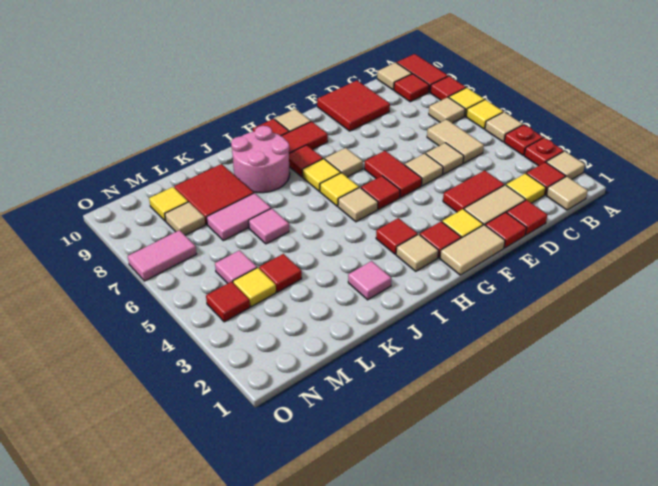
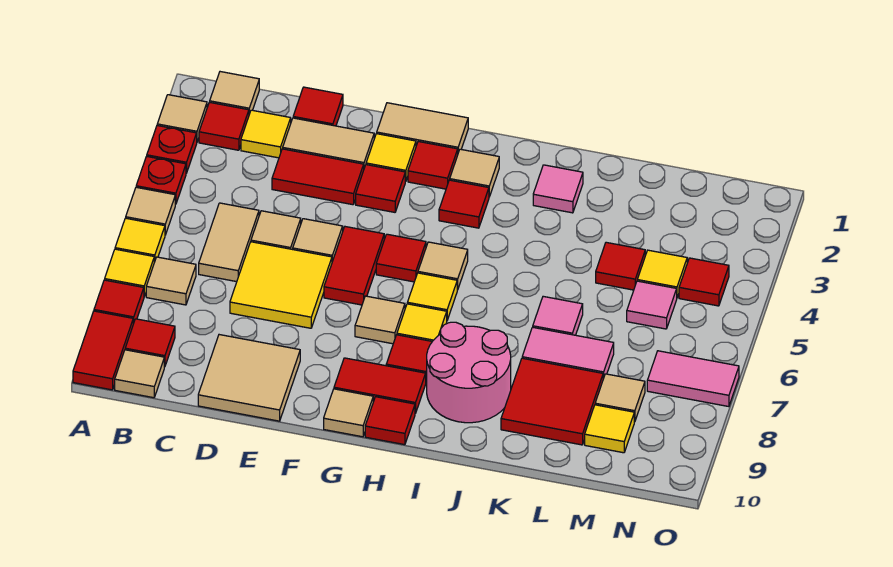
none -> yellow tile D6:E7 level 1
red tile D9:E10 level 1 -> tan tile D9:E10 level 1
red tile E1 level 1 -> red tile F3 level 1

